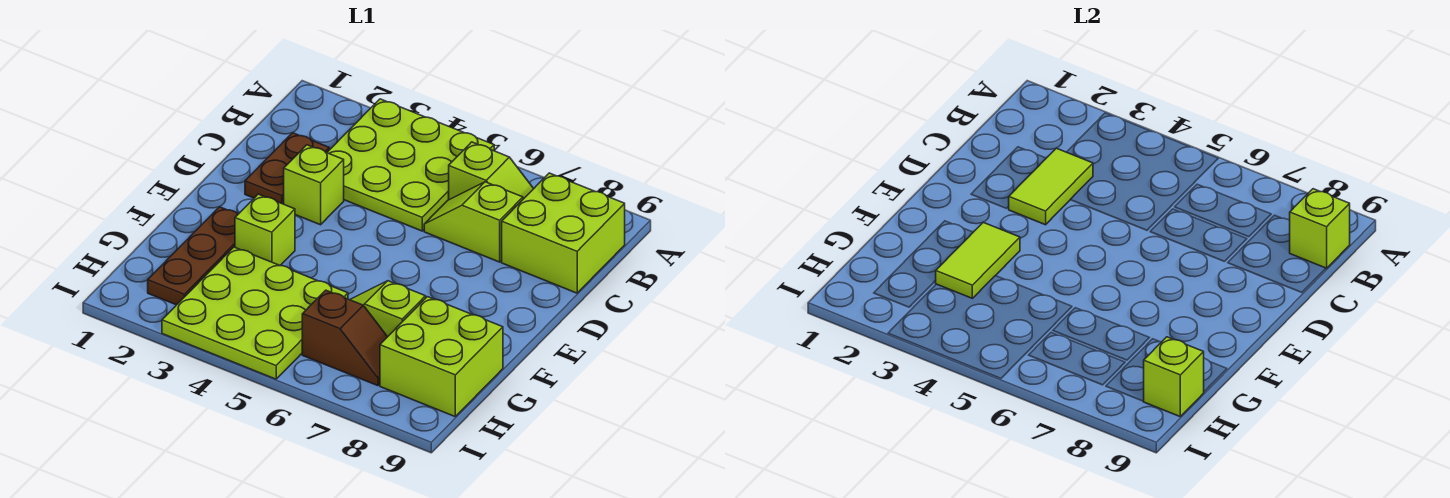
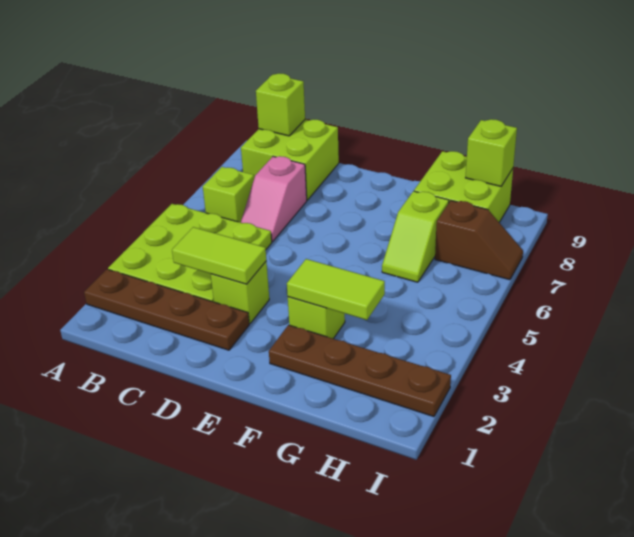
brown plate C2:D2 level 1 -> brown plate A2:D2 level 1
lime slope C6:C7 level 1 top 7 -> pink slope C6:C7 level 1 top 7
brown plate F2:H2 level 1 -> brown plate F2:I2 level 1
lime plate G3:I5 level 1 -> none
brown slope H6:H7 level 1 top 6 -> brown slope H7:I7 level 1 top H

